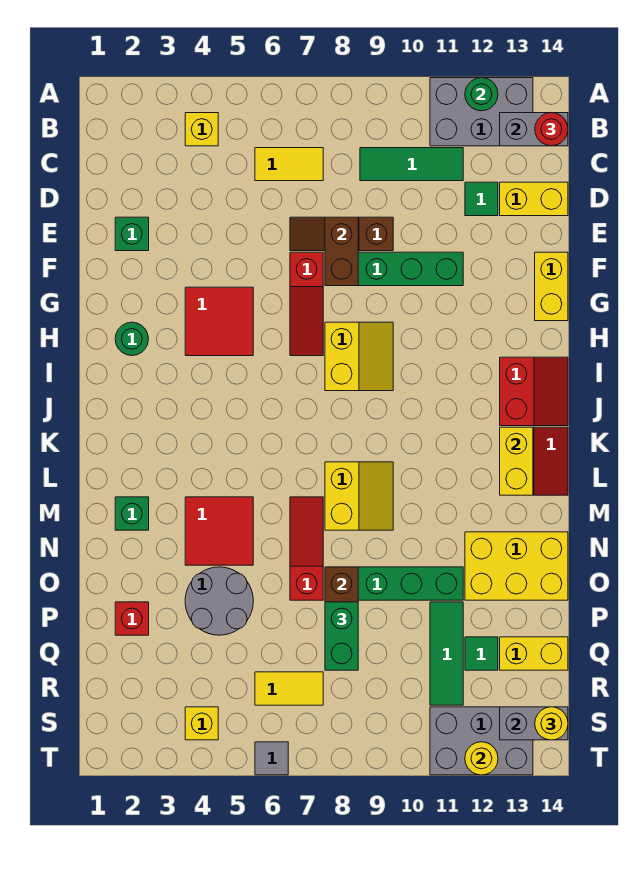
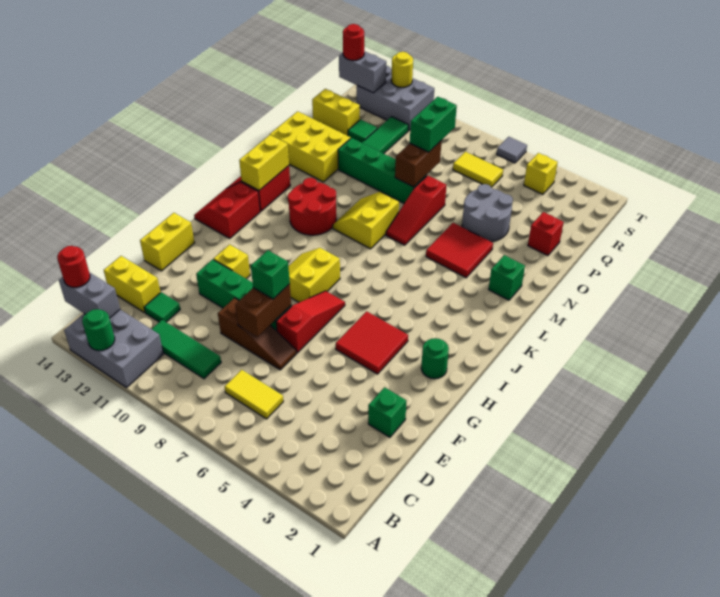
yellow brick B4 level 1 -> yellow brick G11 level 1
none -> green brick F8 level 3
none -> red round brick K10:L11 level 1
yellow round brick S14 level 3 -> red round brick S14 level 3

